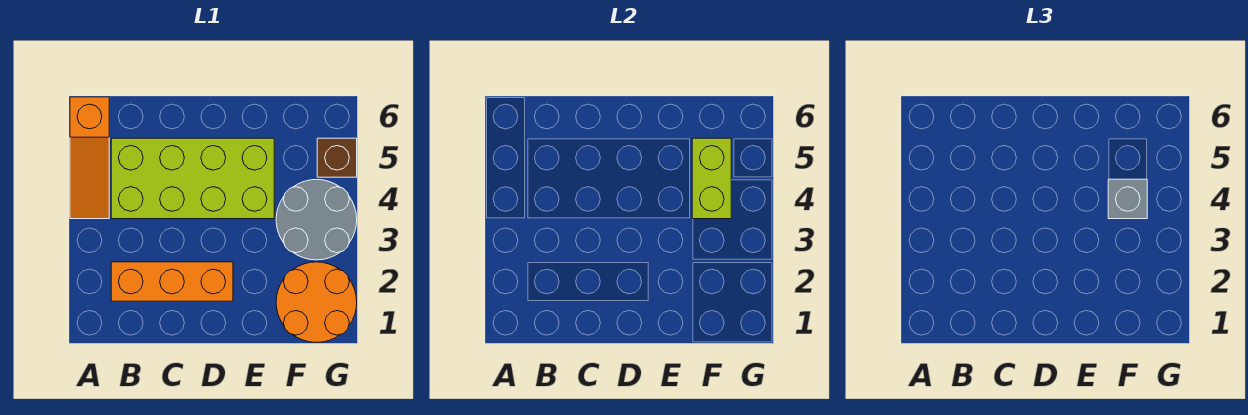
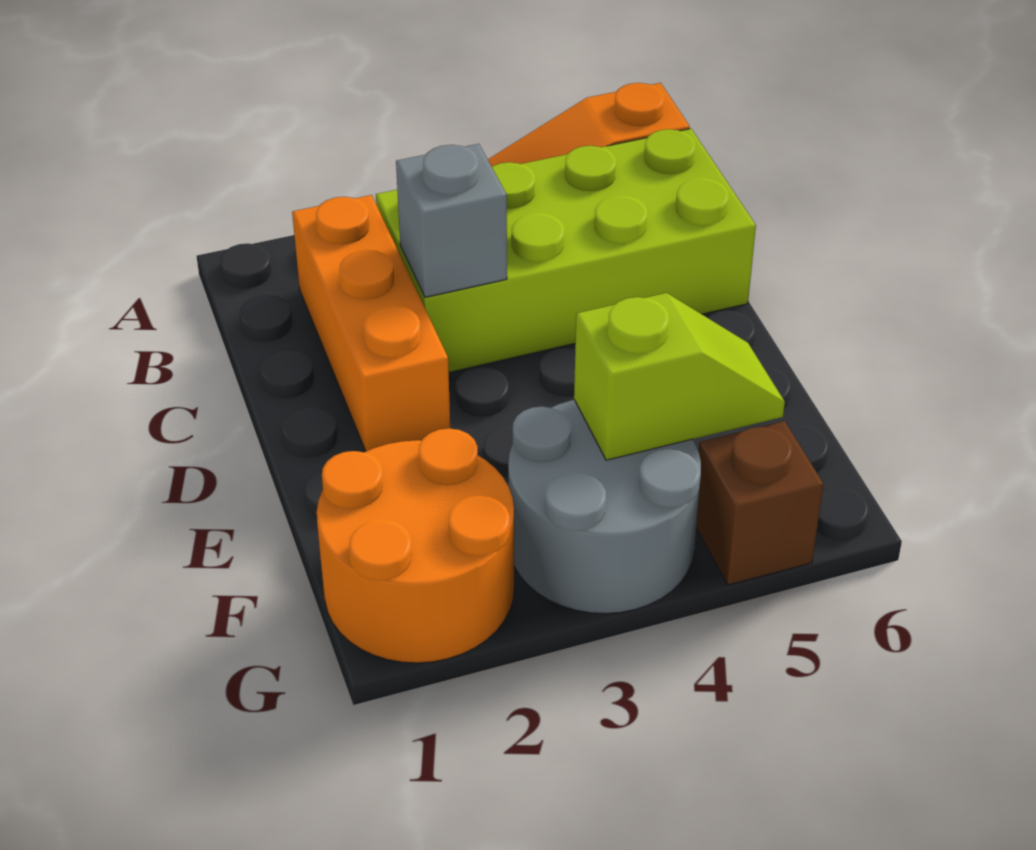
lime brick B4:E5 level 1 -> lime brick B3:C6 level 1
lime brick F4:F5 level 2 -> lime slope F4:F5 level 2 top 4
grey brick F4 level 3 -> grey brick C3 level 2

